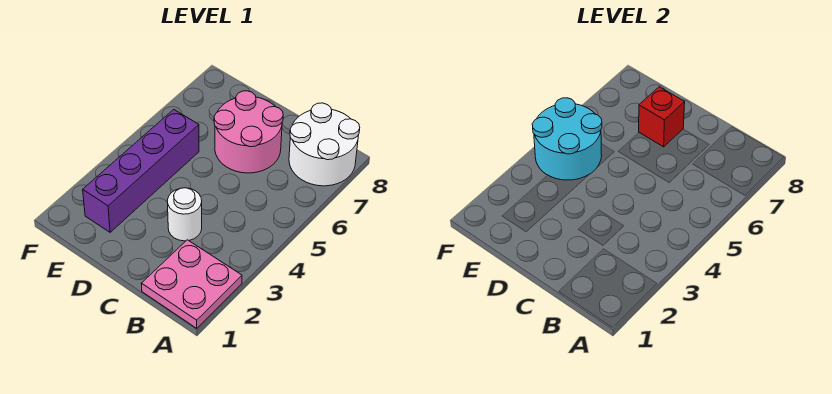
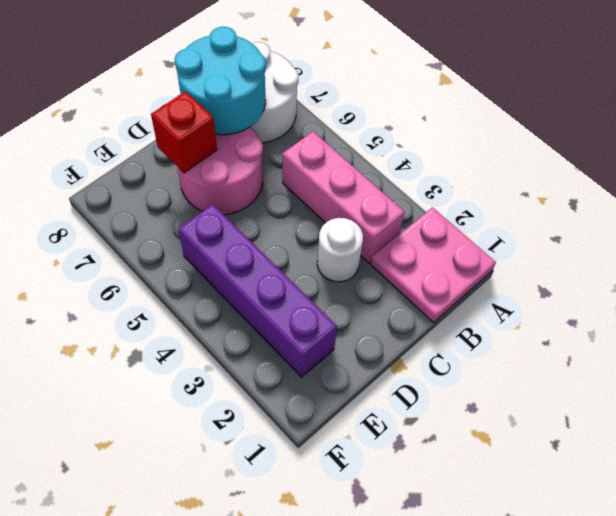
none -> pink brick B3:B5 level 1
cyan round brick E4:F5 level 2 -> cyan round brick B7:C8 level 2

